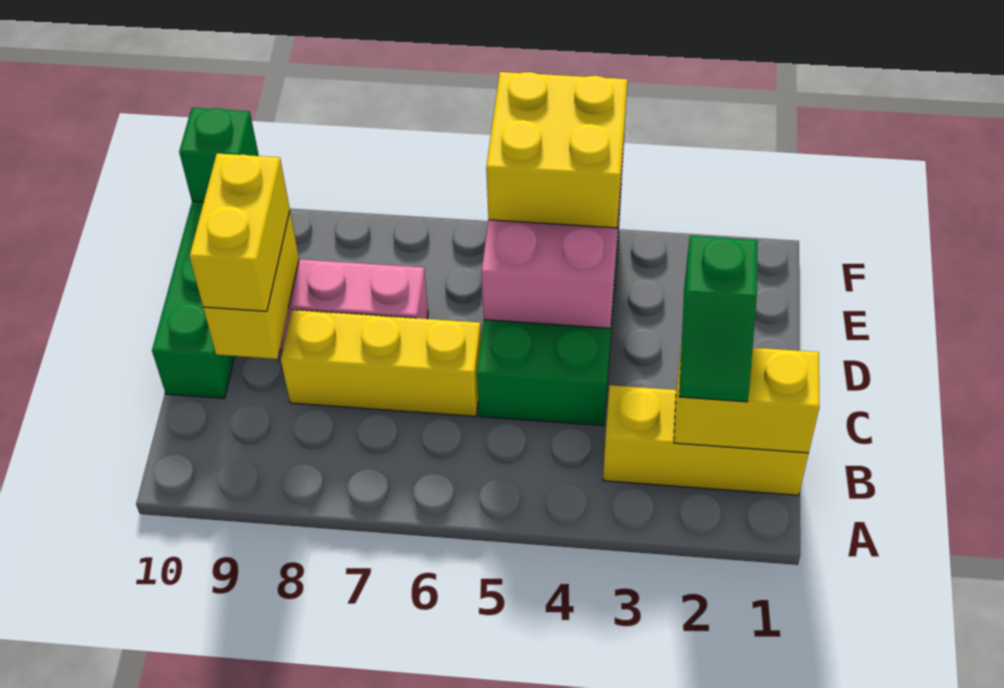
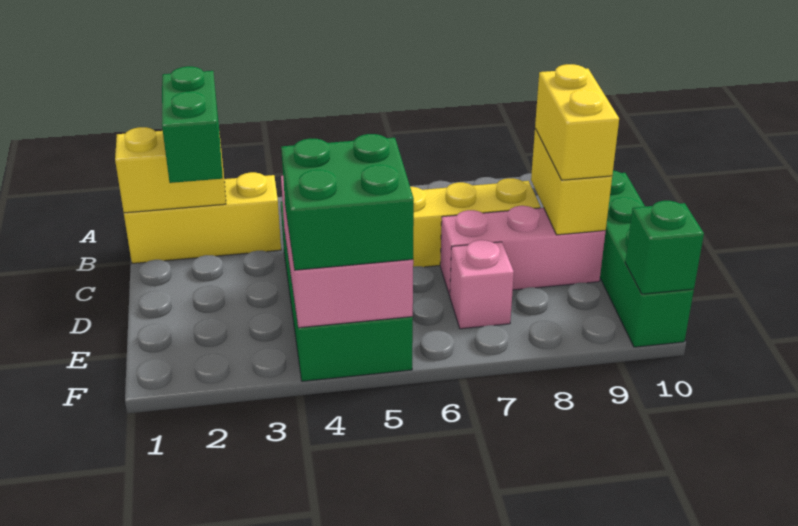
green slope B2:C2 level 3 top C -> green brick B2:C2 level 3
yellow brick E4:F5 level 3 -> green brick E4:F5 level 3
none -> pink brick E7 level 1

